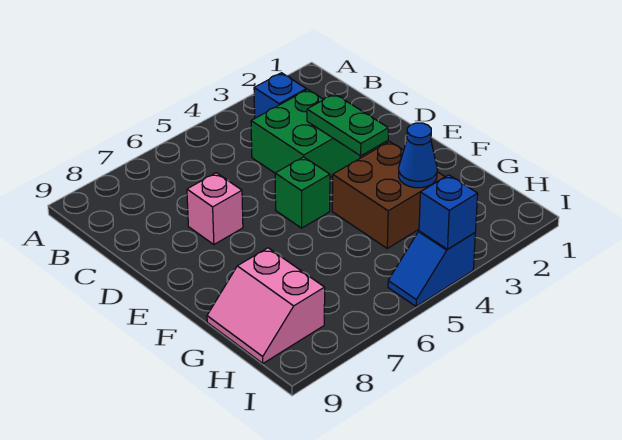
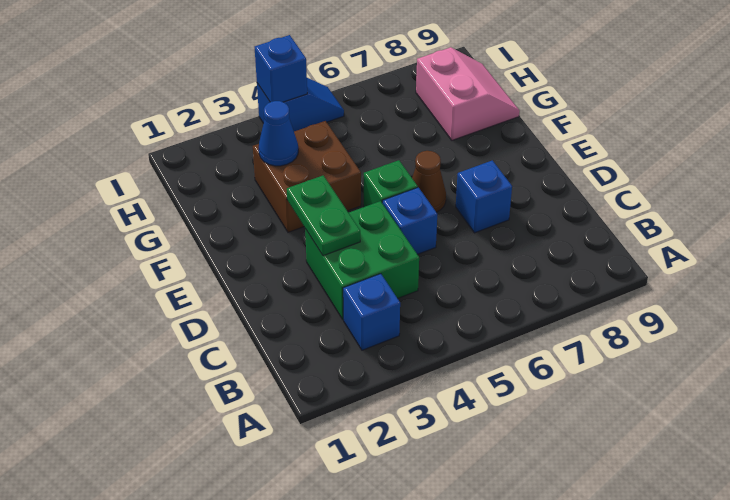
none -> blue brick D5 level 1
pink brick D7 level 1 -> blue brick D7 level 1
none -> brown cone E6 level 1

